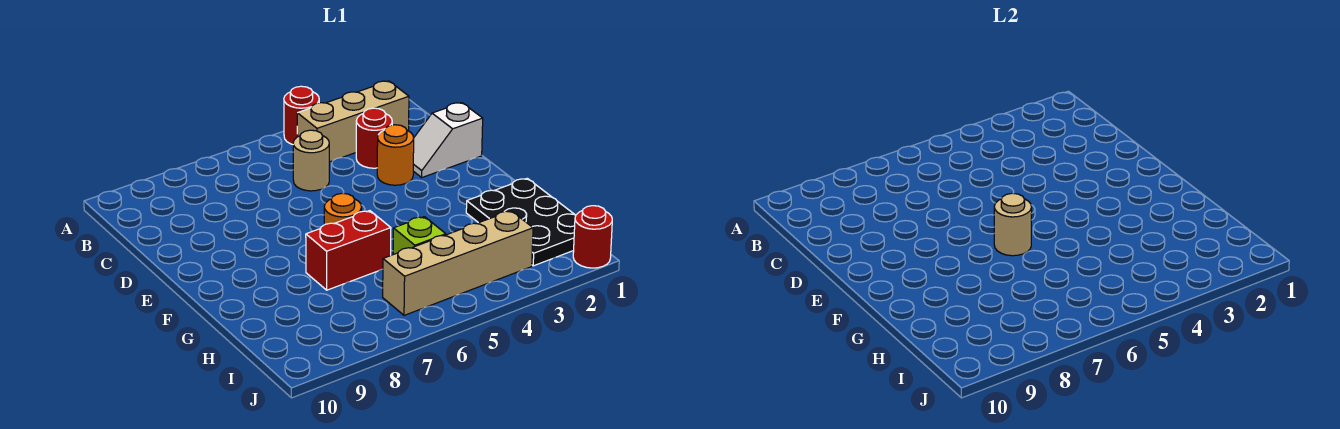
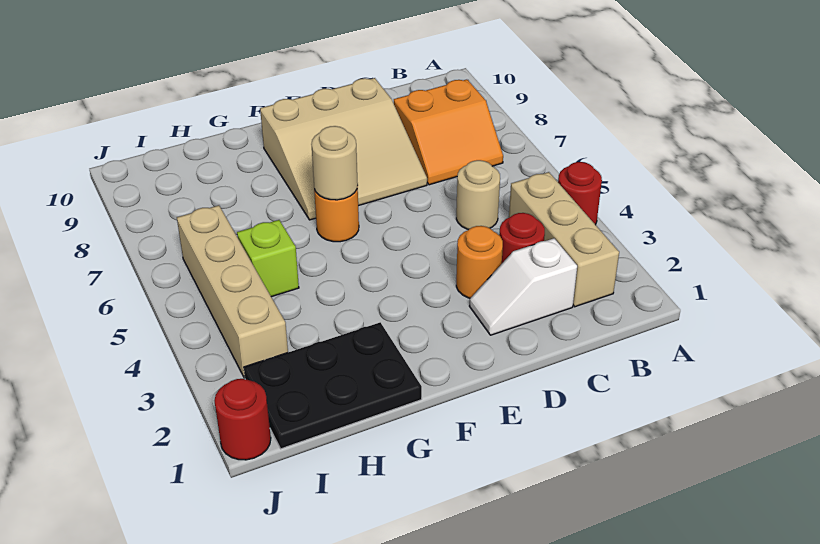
none -> orange slope B7:C8 level 1 top 8
white slope D1:D2 level 1 top 1 -> white slope C2:D2 level 1 top C
none -> tan slope D7:F9 level 1 top 9
red brick G6:G7 level 1 -> none

